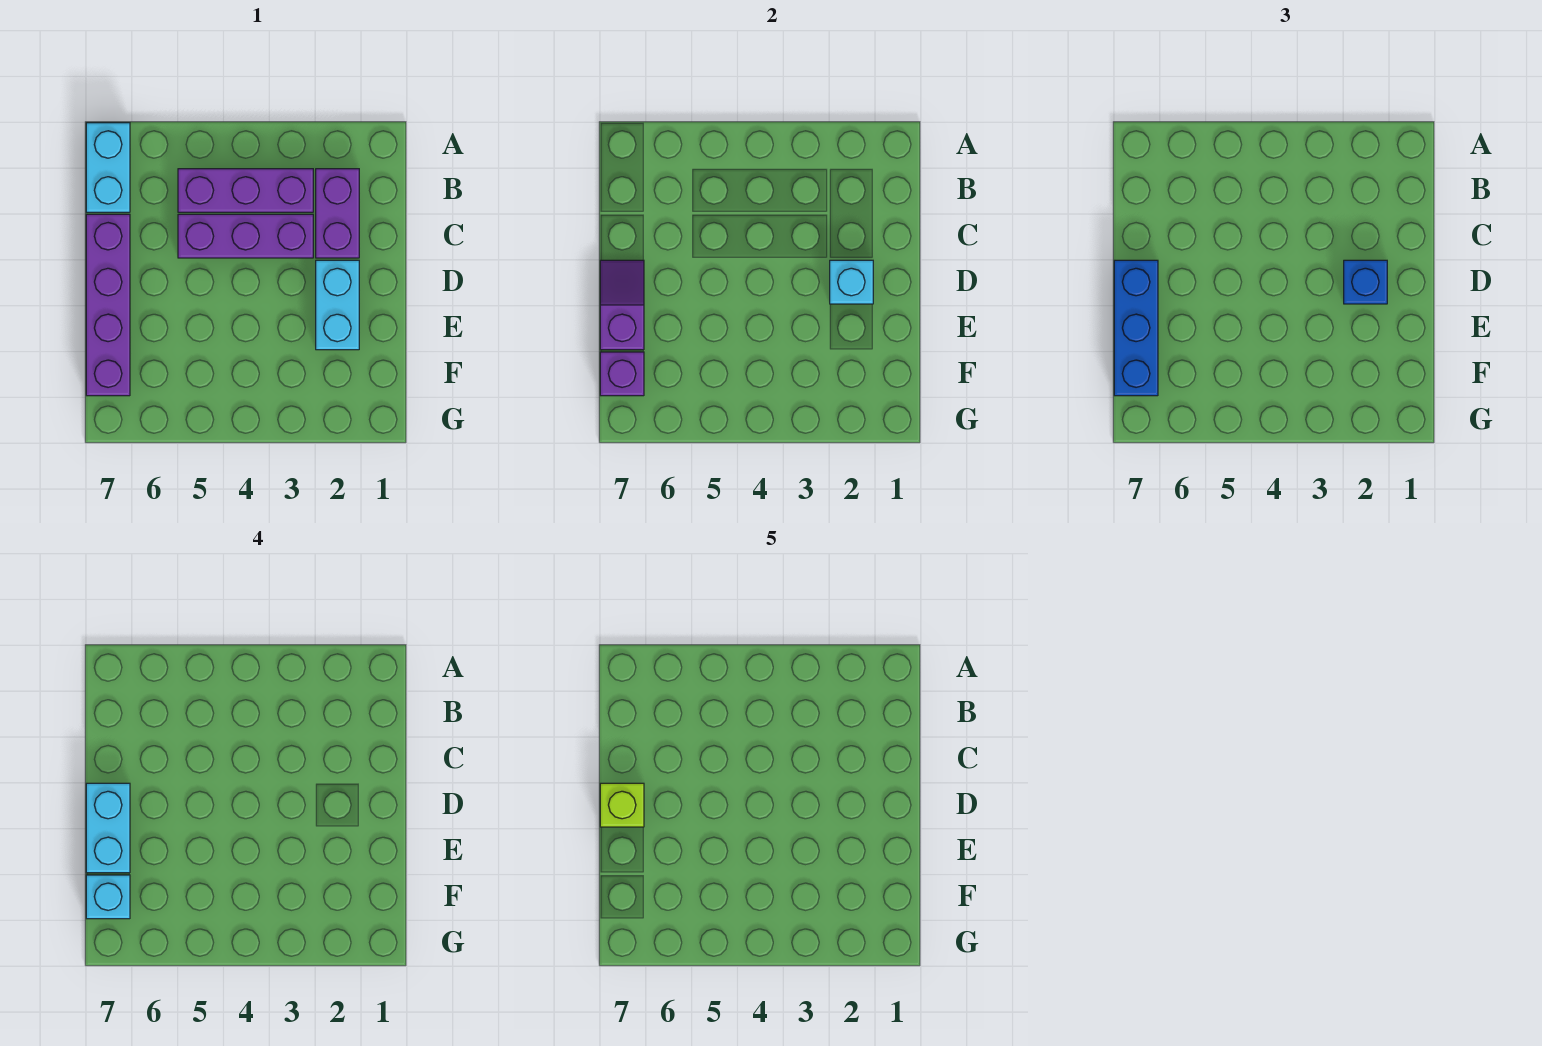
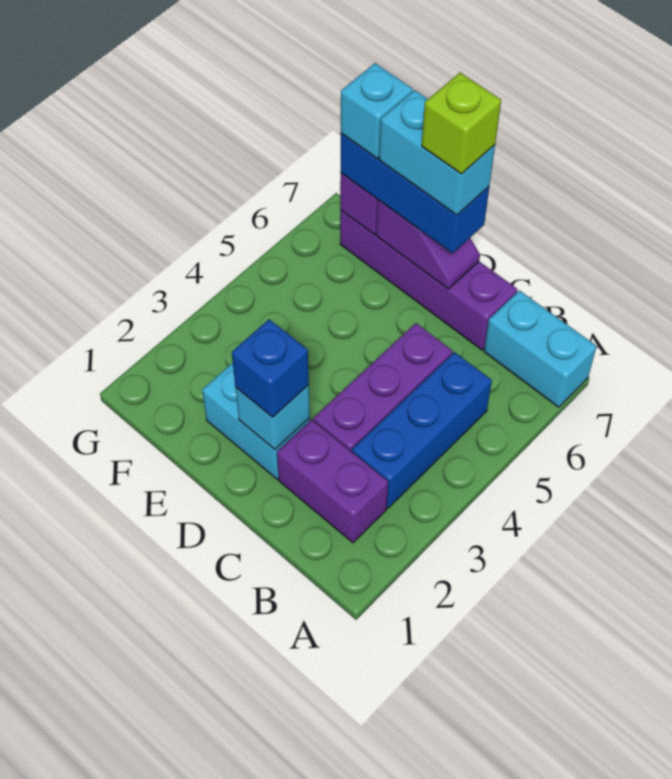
purple brick B3:B5 level 1 -> blue brick B3:B5 level 1

